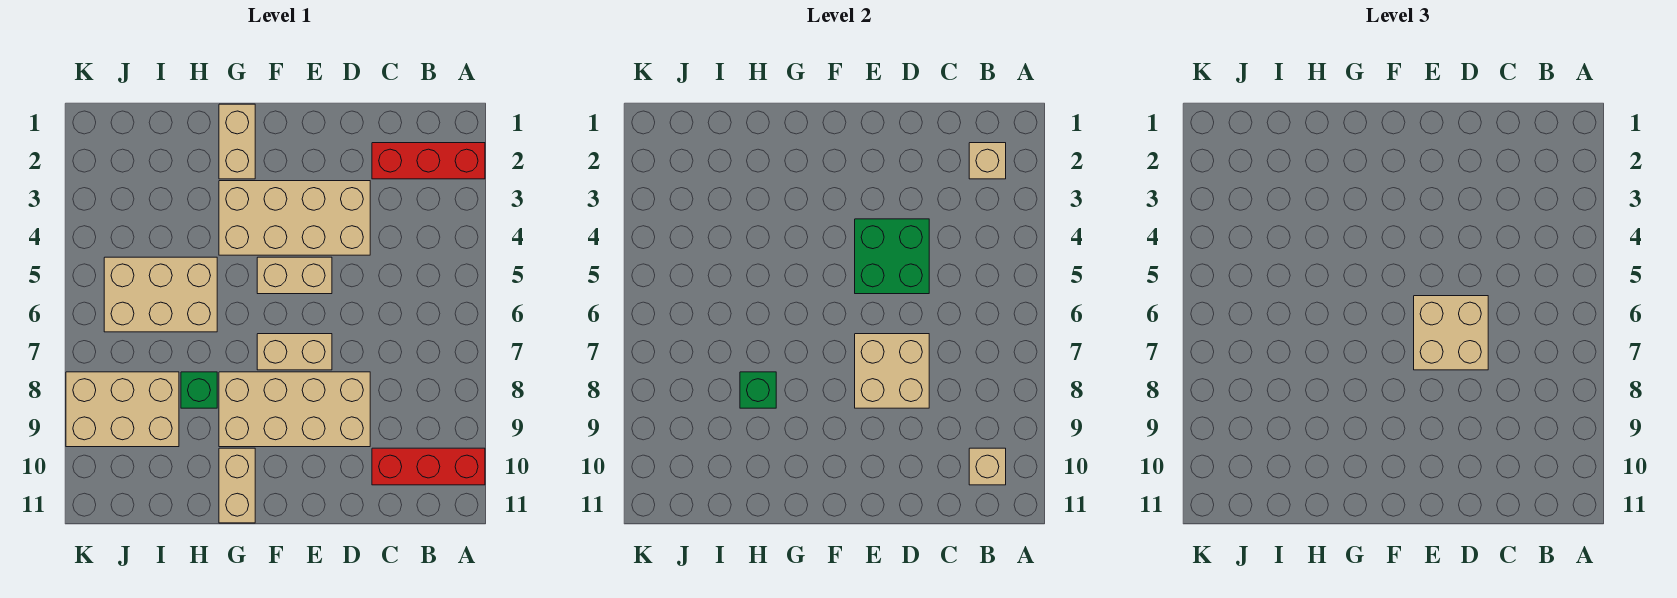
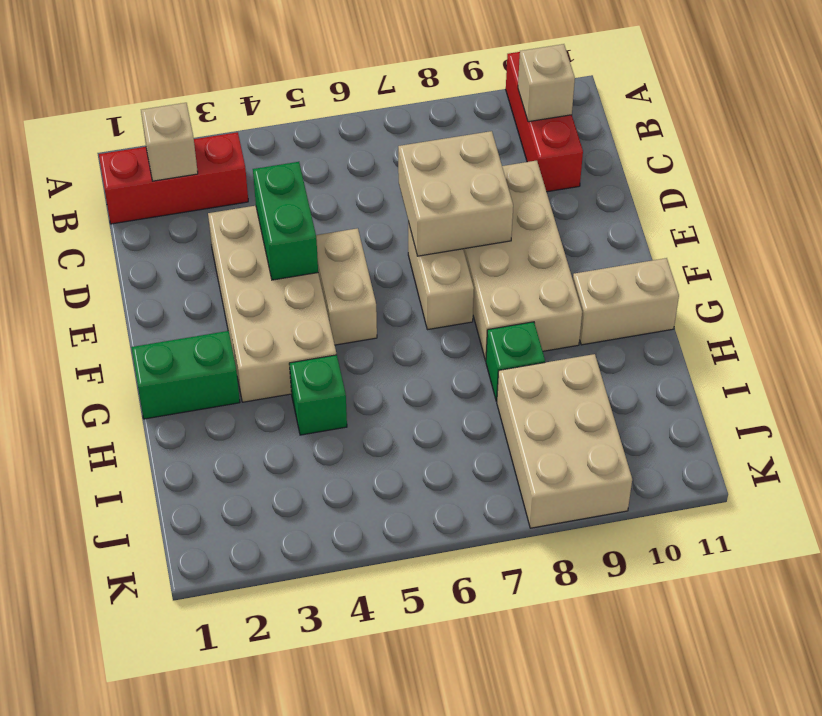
red brick A2:C2 level 1 -> red brick B1:B3 level 1
green brick D4:E5 level 2 -> green brick D4:E4 level 2
tan brick D6:E7 level 3 -> none
tan brick G1:G2 level 1 -> green brick G1:G2 level 1
tan brick H5:J6 level 1 -> none
green brick H8 level 2 -> green brick H4 level 1

